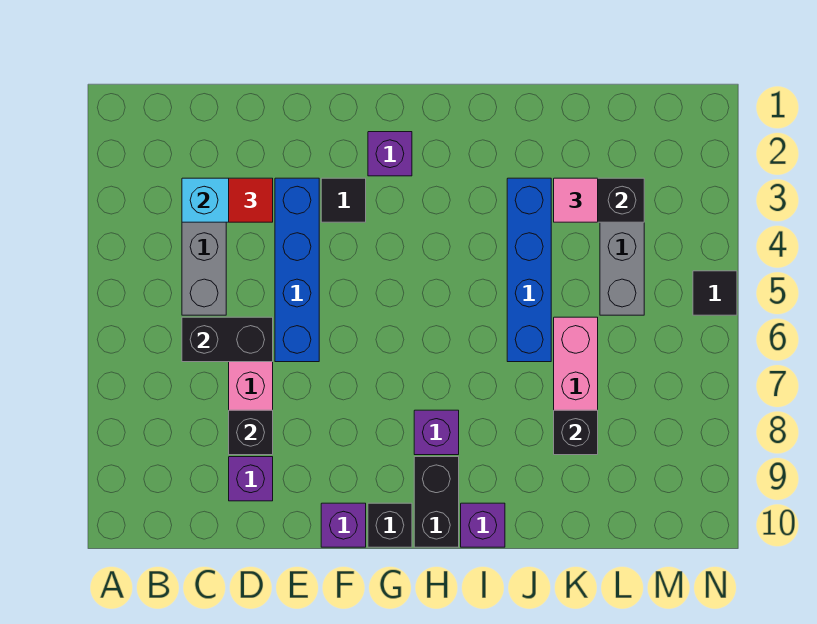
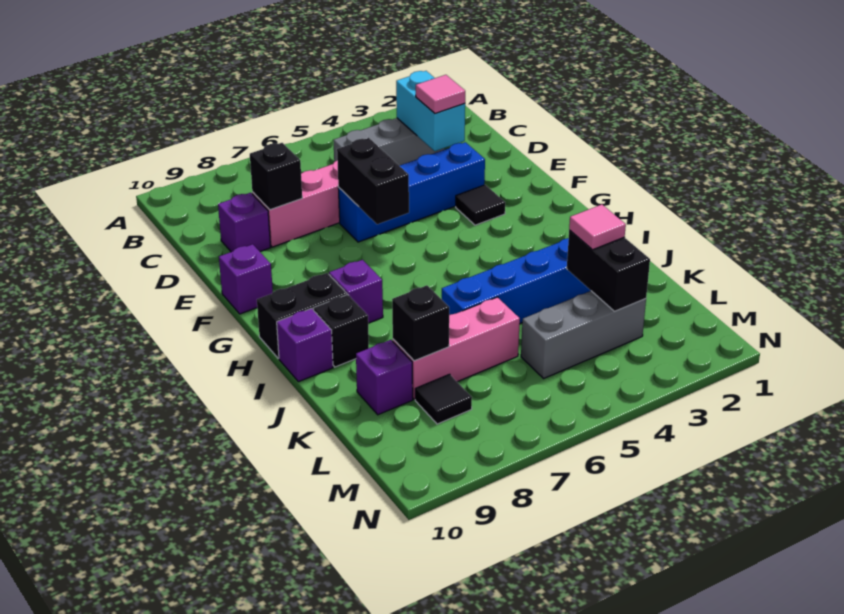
black brick C6:D6 level 2 -> black brick E6:F6 level 2
red tile D3 level 3 -> pink tile D3 level 3
purple brick G2 level 1 -> purple brick K9 level 1
black brick G10 level 1 -> black brick I9 level 1
black tile N5 level 1 -> black tile L8 level 1

